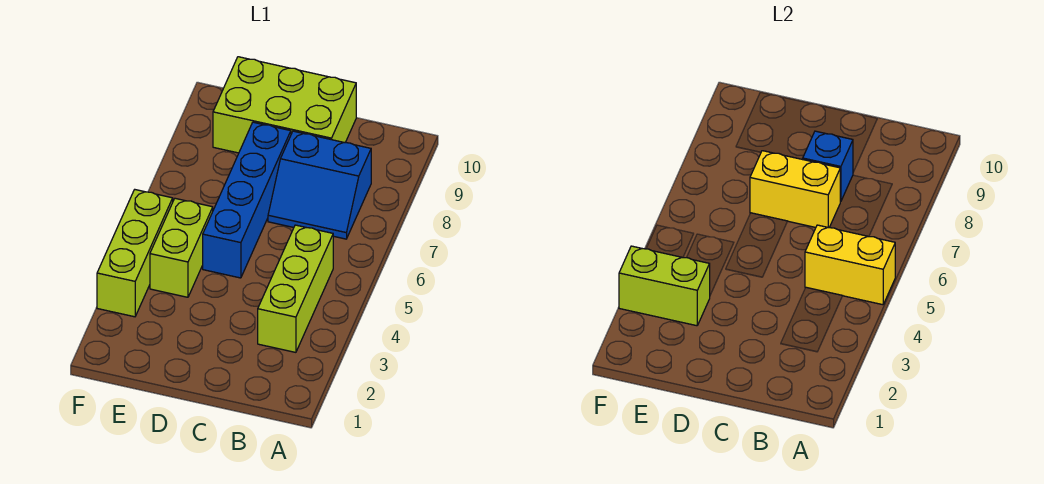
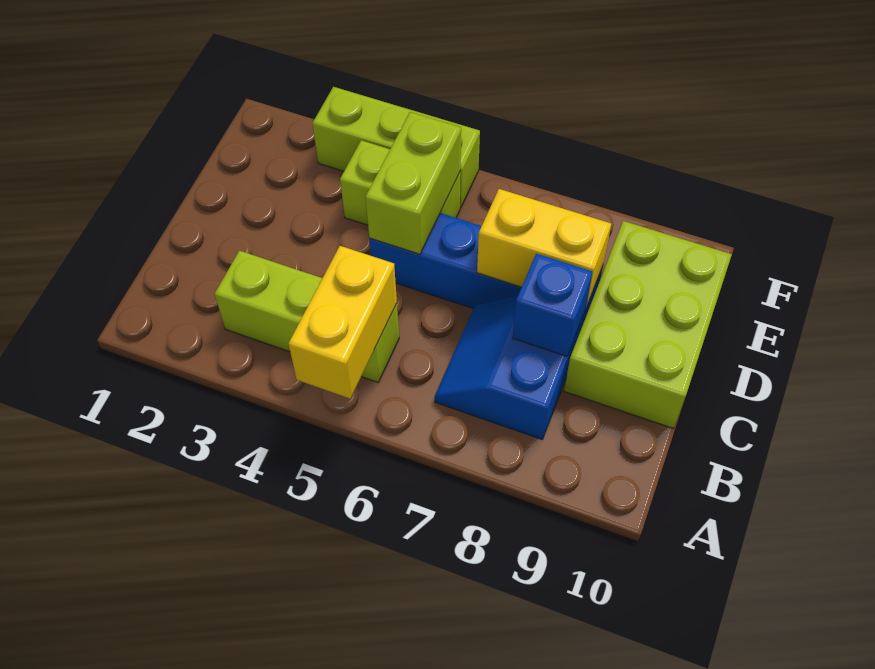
yellow brick C7:D7 level 2 -> yellow brick D7:D8 level 2
lime brick E3:F3 level 2 -> lime brick D5:E5 level 2

